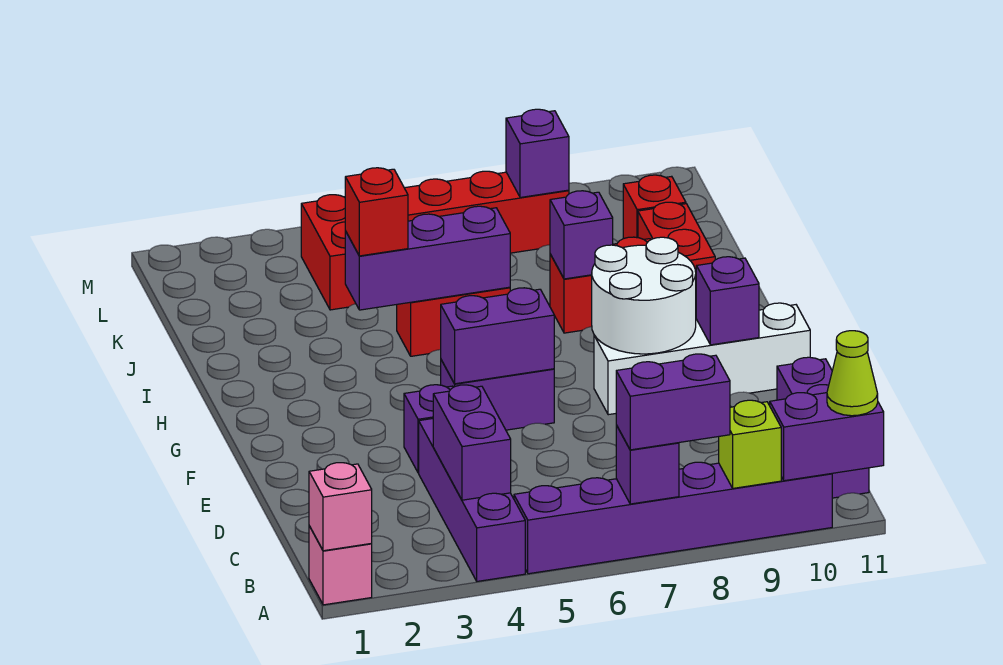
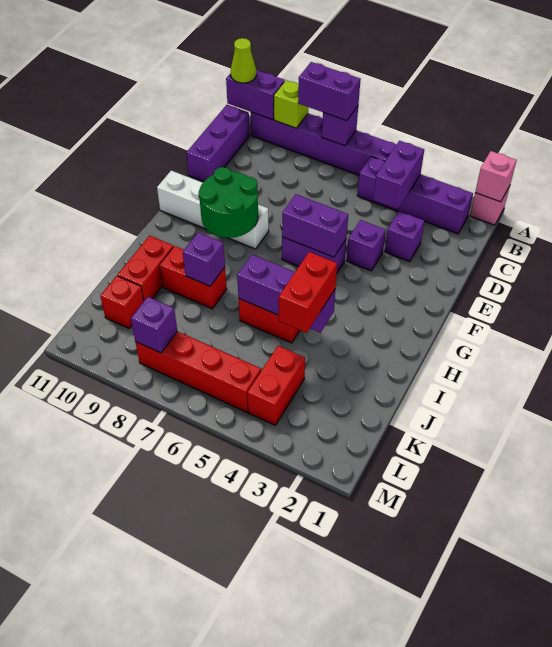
purple brick A4:D4 level 1 -> purple brick B2:B5 level 1
white round brick F8:G9 level 2 -> green round brick F8:G9 level 2
purple brick F10 level 2 -> purple brick D3 level 1
red brick I4 level 3 -> red brick I4:J4 level 3

